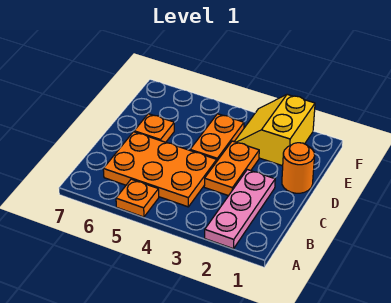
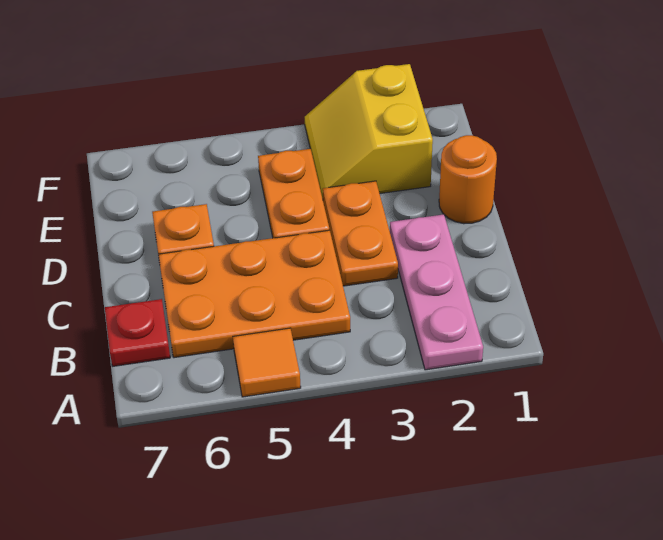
orange plate A5 level 1 -> orange tile A5 level 1
none -> red plate B7 level 1

